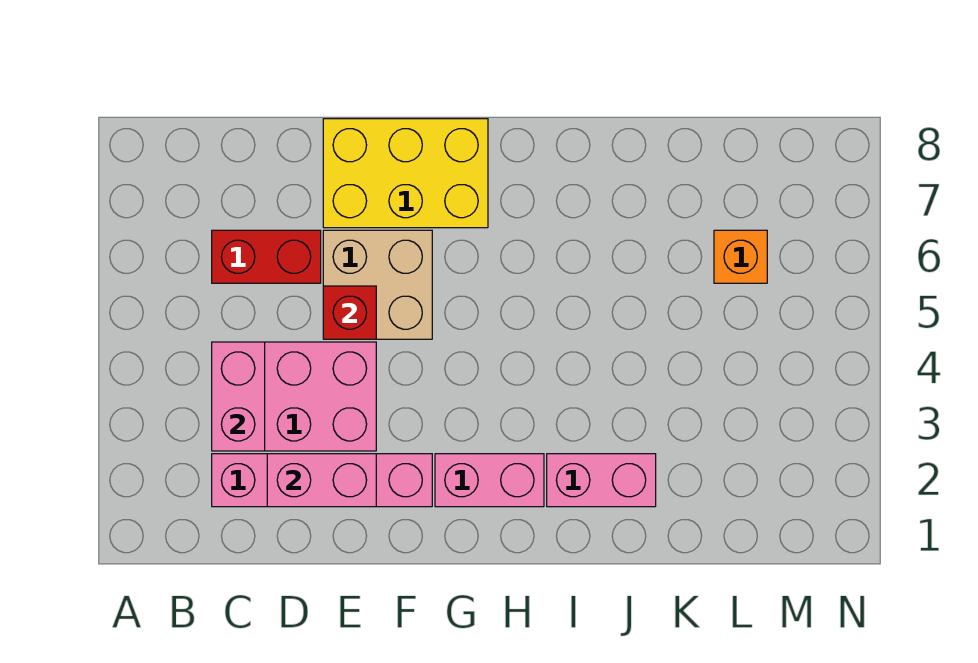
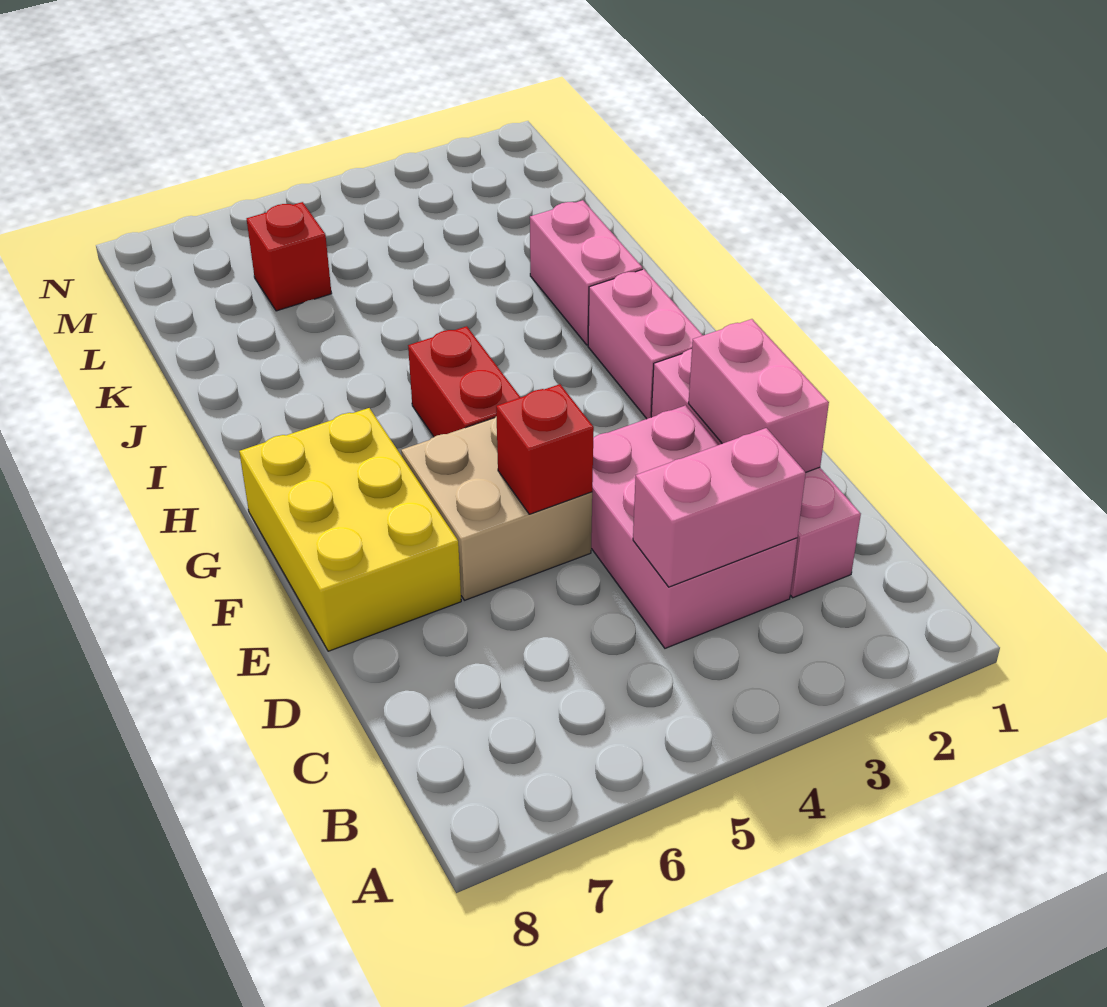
red brick C6:D6 level 1 -> red brick G5:H5 level 1
orange brick L6 level 1 -> red brick L6 level 1

